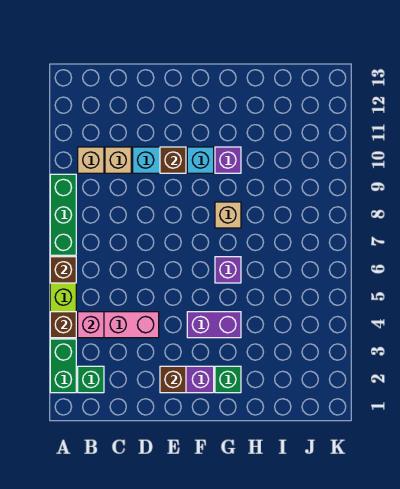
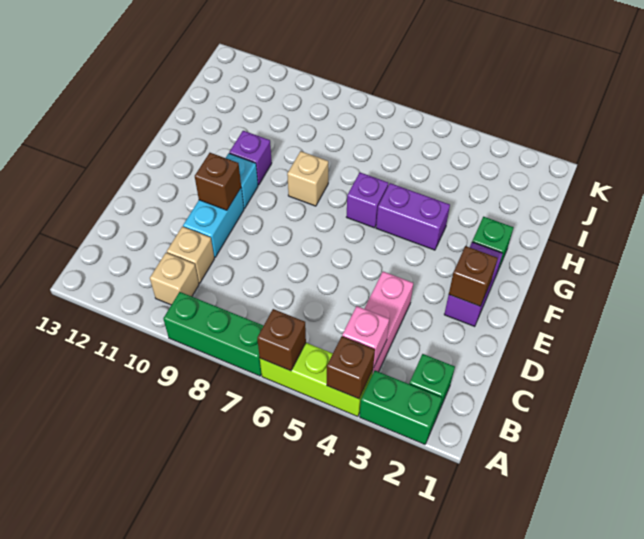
purple brick F4:G4 level 1 -> purple brick G4:G5 level 1

